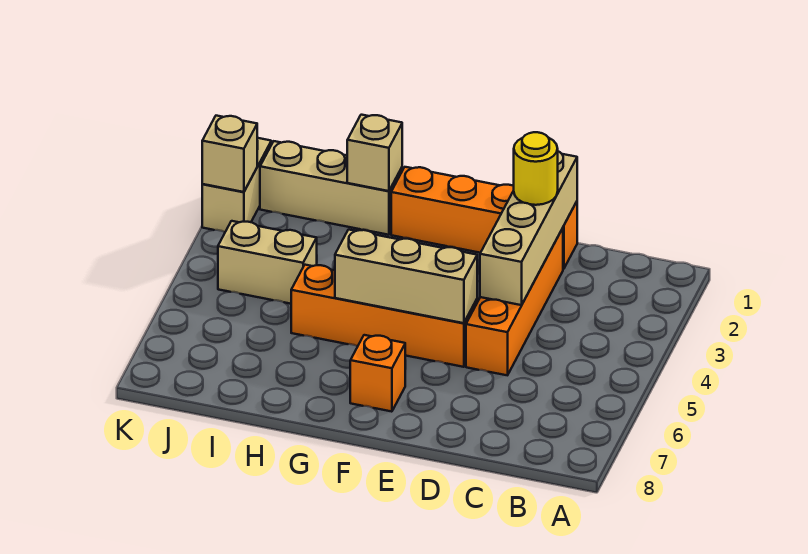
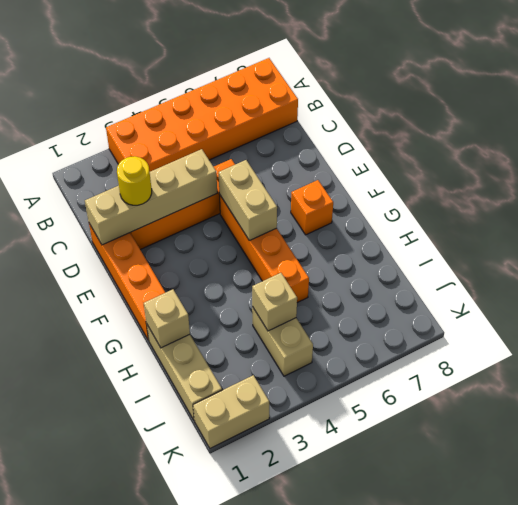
none -> orange brick A3:B8 level 1
tan brick E5:G5 level 2 -> tan brick E5:F5 level 2
tan brick K2 level 2 -> tan brick I4 level 2

